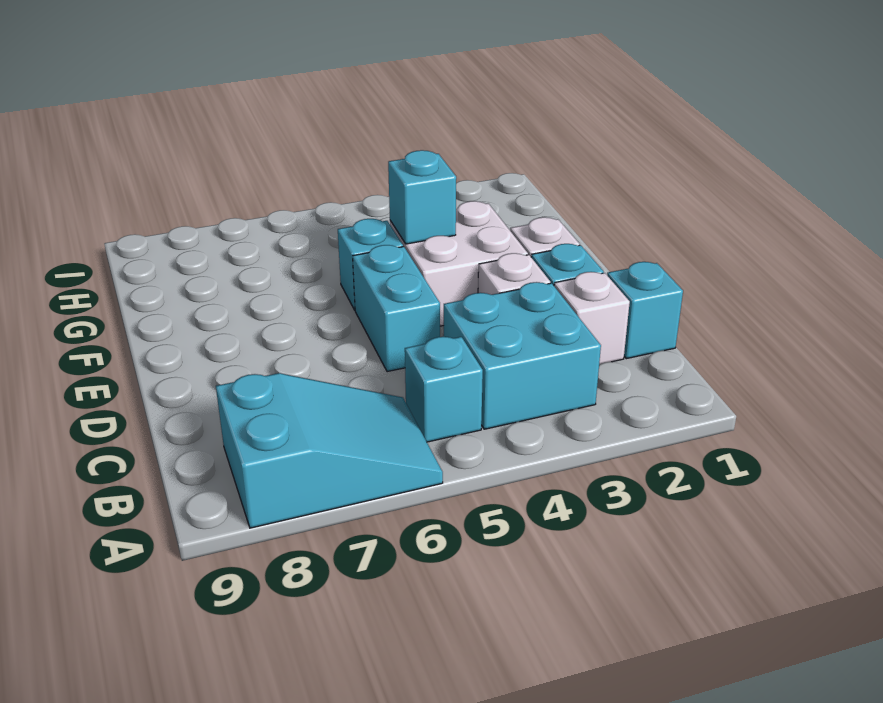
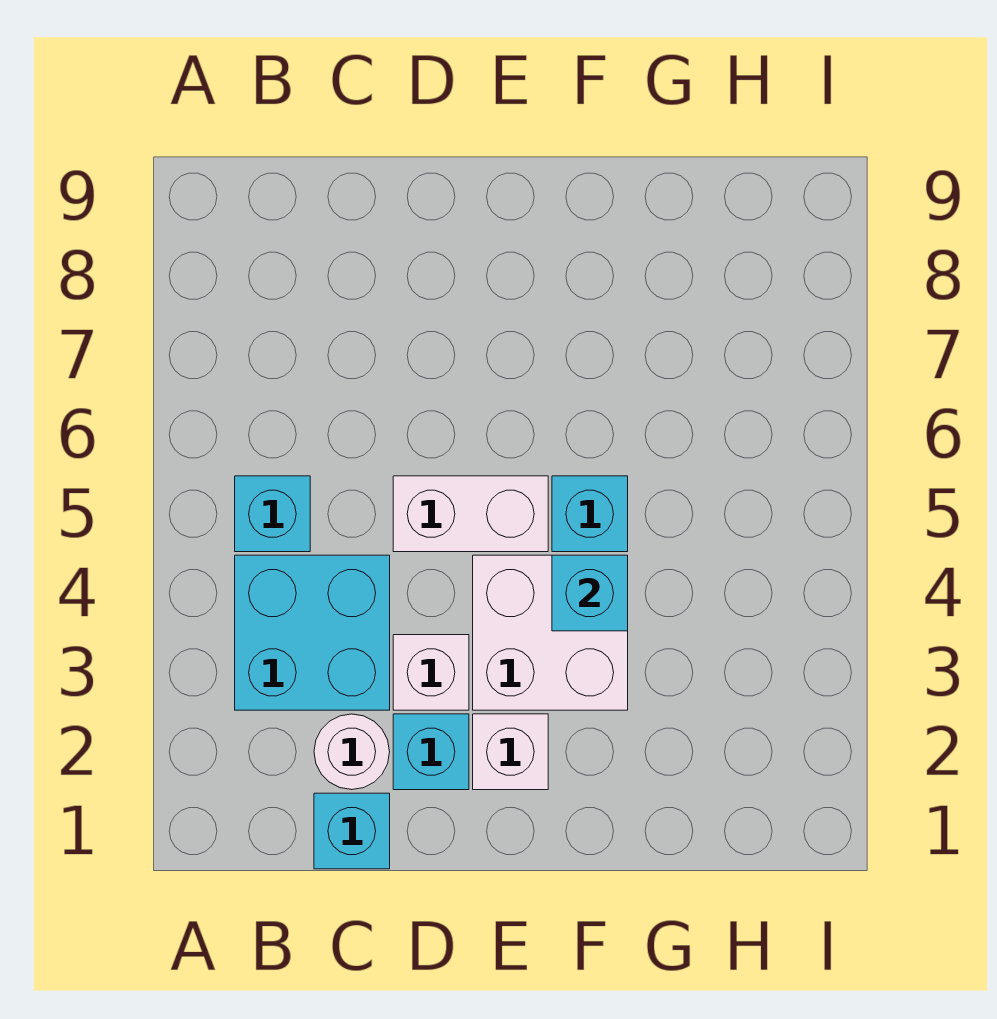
cyan slope A6:B8 level 1 top 8 -> none
white brick C2 level 1 -> white round brick C2 level 1
cyan brick D5:E5 level 1 -> white brick D5:E5 level 1

